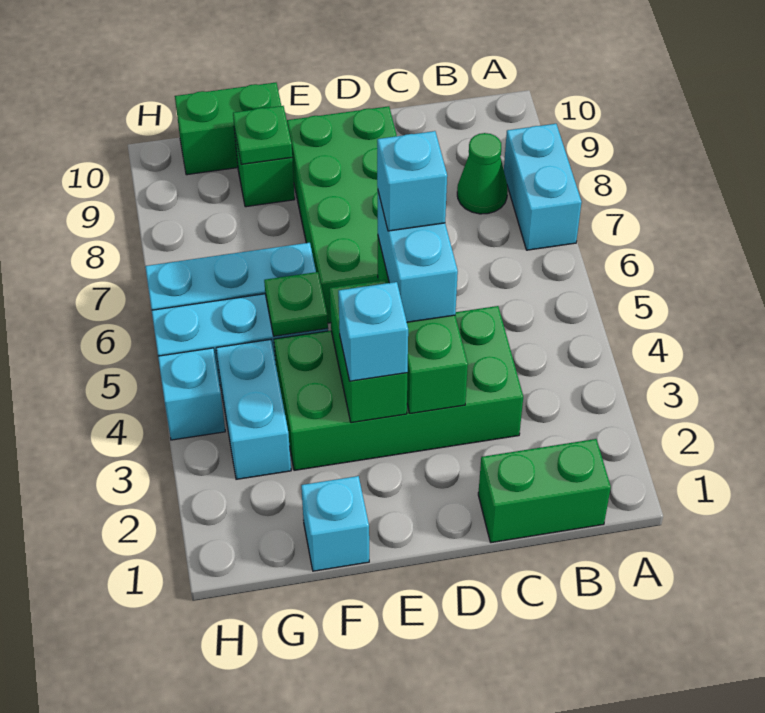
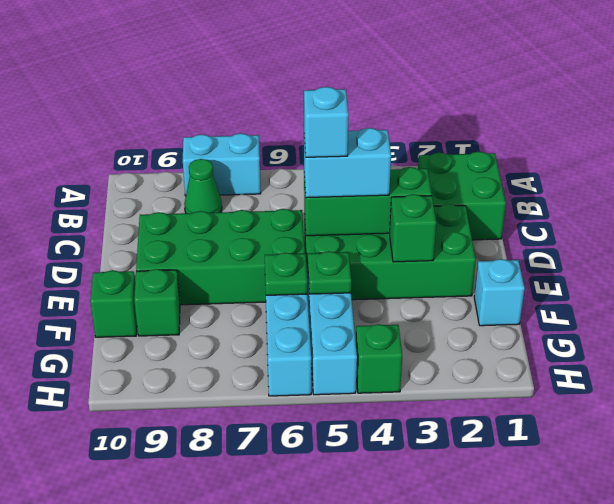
green brick B1:C1 level 1 -> green brick B1:C2 level 1
green brick C3:F4 level 1 -> green brick D2:E5 level 1
green brick E3:E4 level 2 -> green brick E3 level 2
cyan brick E3 level 3 -> none
green plate F9 level 2 -> green plate F6 level 2
green brick F10:G10 level 1 -> green brick F10 level 1
cyan brick G3:G4 level 1 -> none
cyan brick H4 level 1 -> green brick H4 level 1

